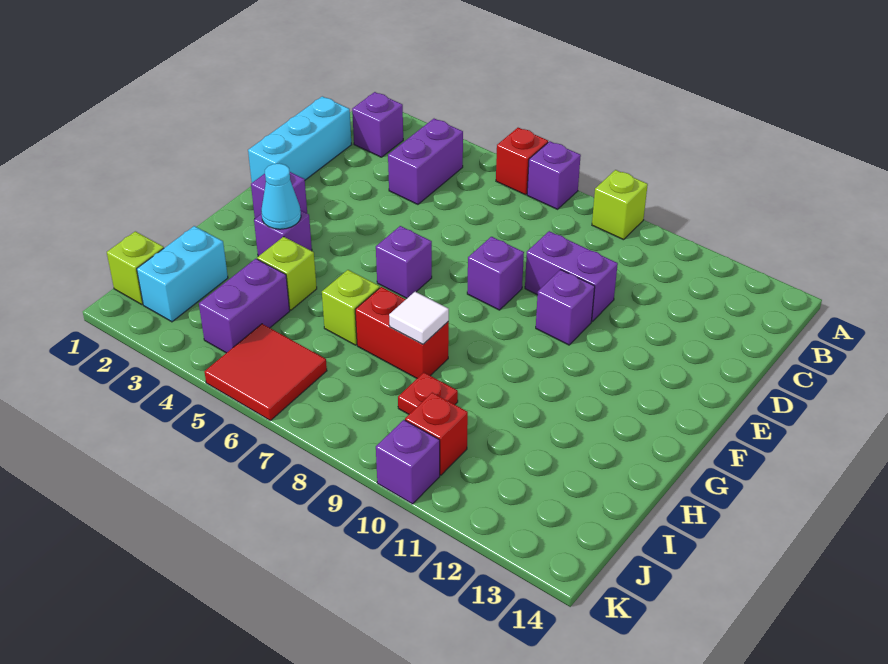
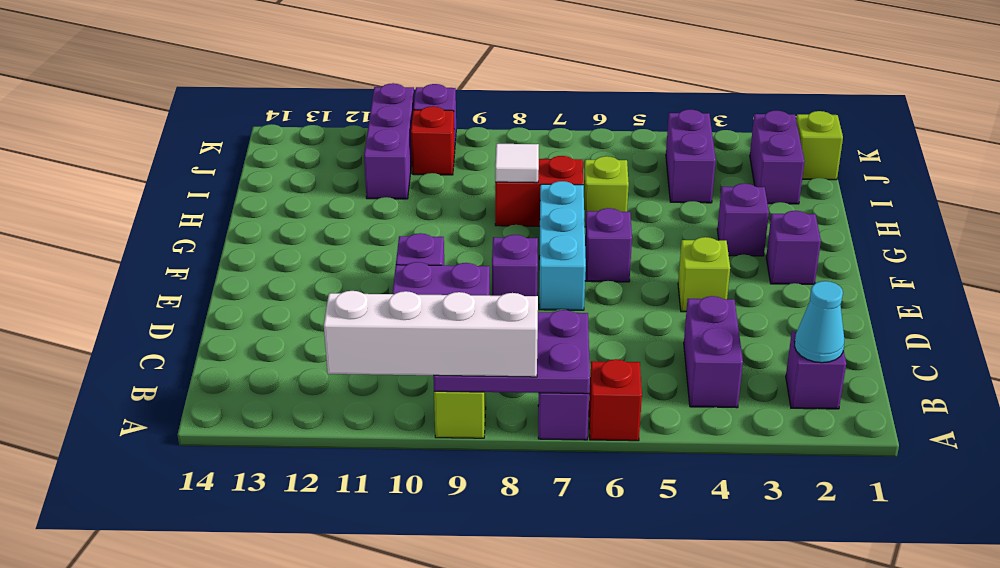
none -> purple plate A7:B9 level 2
none -> white brick A8:A11 level 3
cyan brick C1:E1 level 1 -> cyan brick E7:G7 level 1
cyan cone G3 level 2 -> cyan cone B2 level 2
lime brick H4 level 1 -> lime brick E4 level 1
cyan brick I2:J2 level 1 -> purple brick I2:J2 level 1
red plate I9 level 1 -> none
none -> purple brick I11:K11 level 1
red tile J5:K6 level 1 -> none

